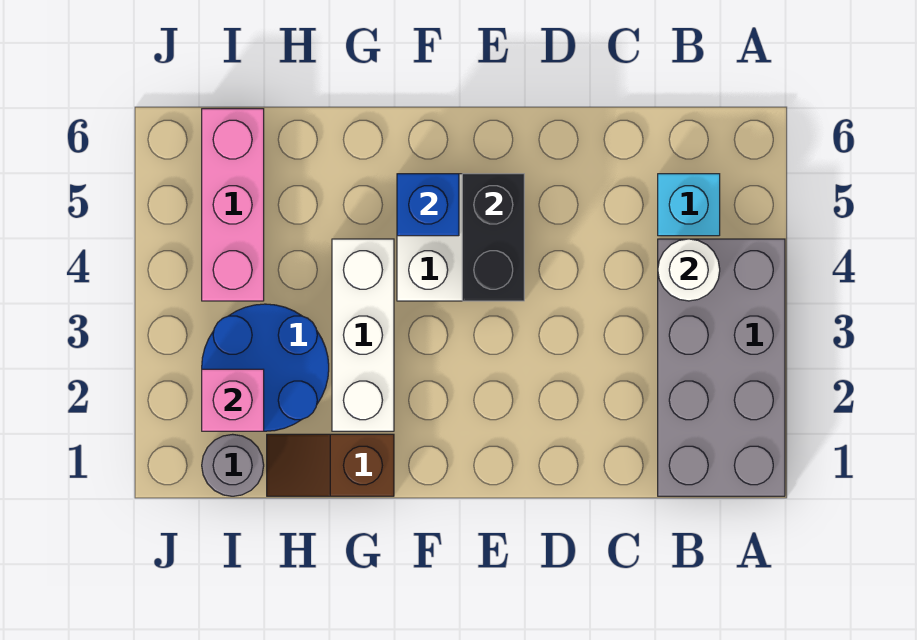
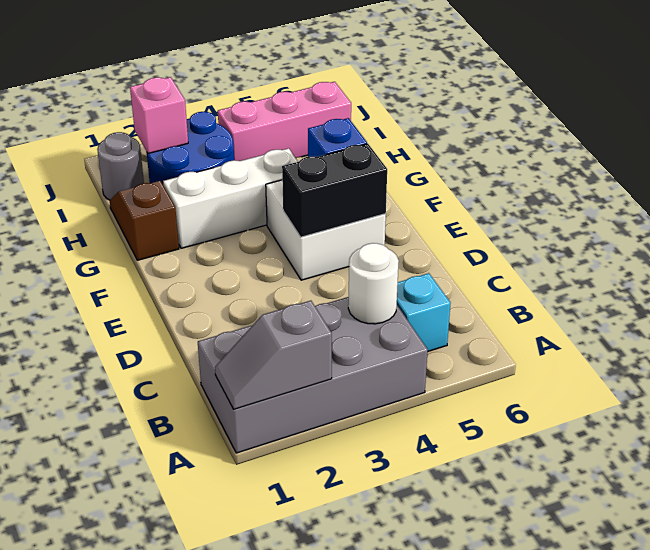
none -> grey slope A1:A2 level 2 top 2

